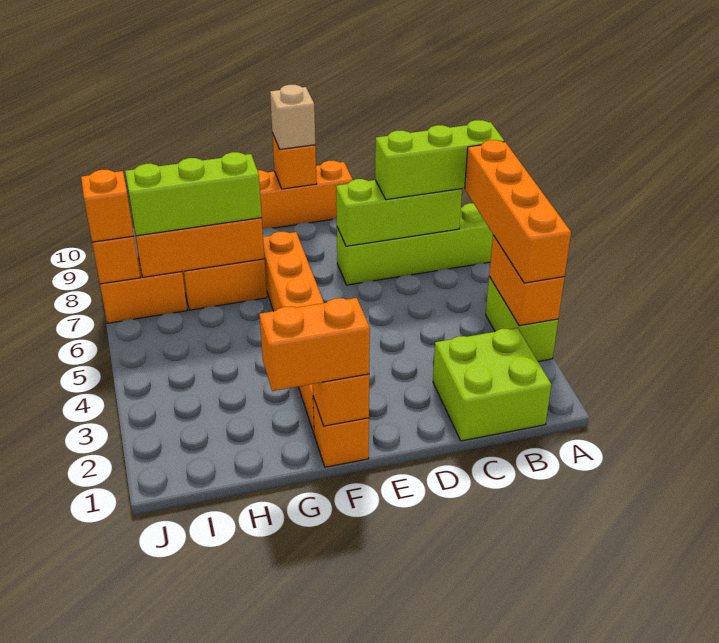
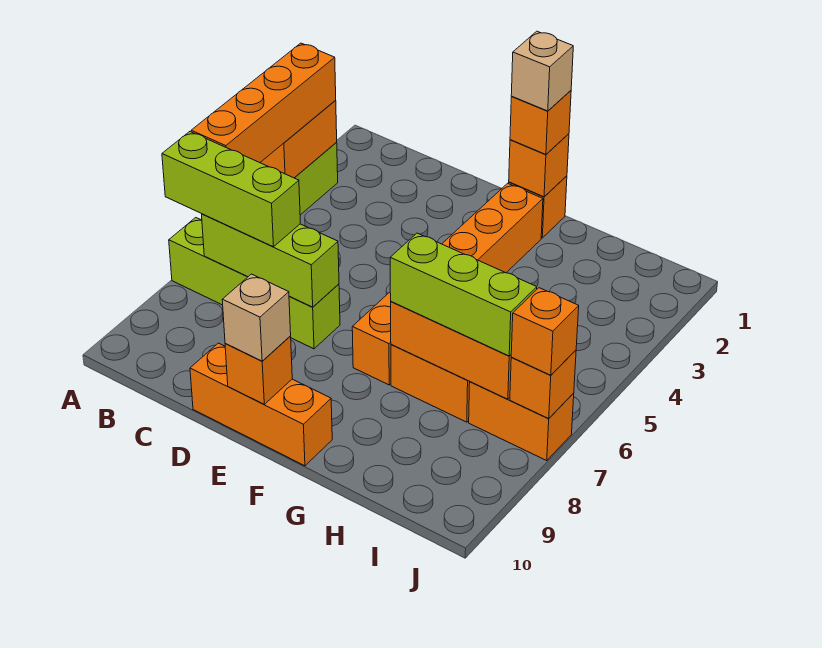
lime brick B1:C2 level 1 -> none
orange brick F1:G1 level 3 -> orange brick F1 level 3
none -> tan brick F1 level 4

